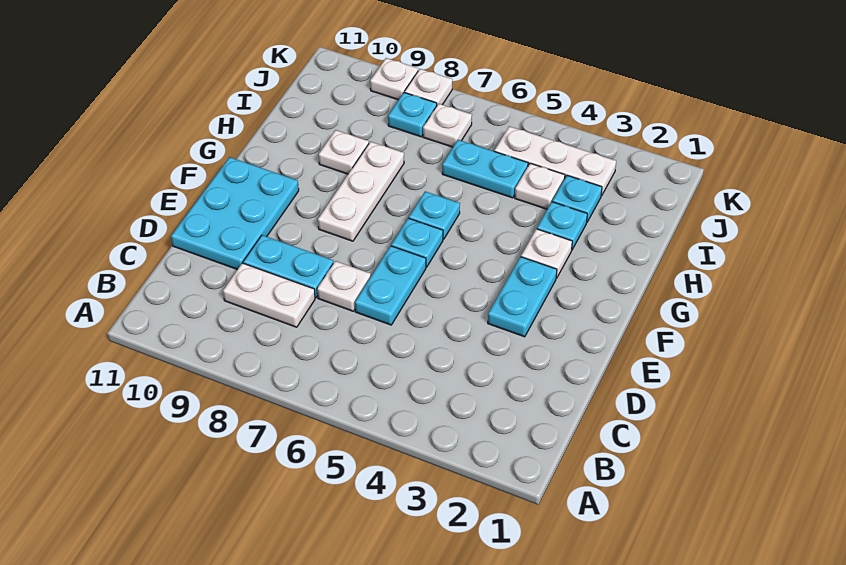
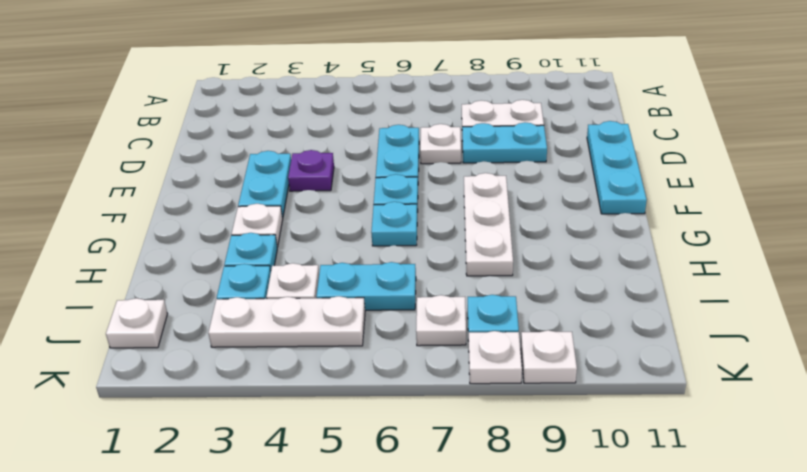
cyan plate D10:F11 level 1 -> cyan plate D11:F11 level 1
none -> purple plate E4 level 1
white plate H9 level 1 -> white plate J1 level 1

